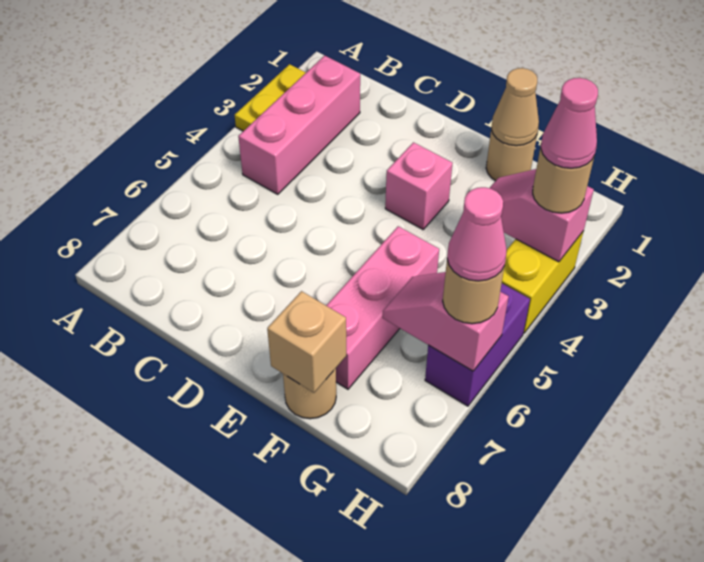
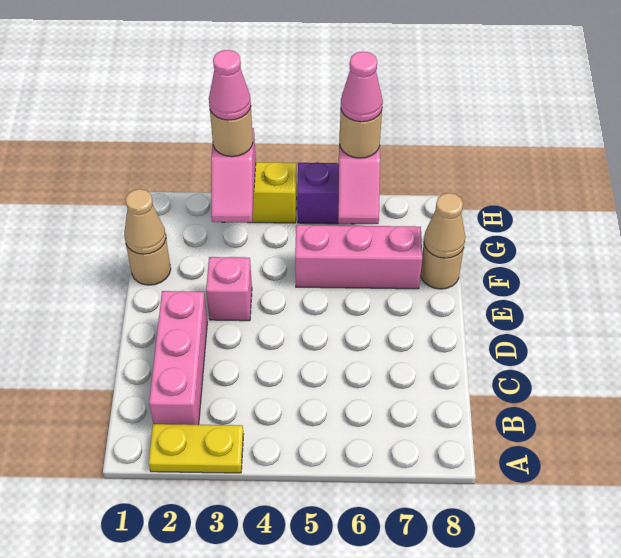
pink brick B2:B4 level 1 -> pink brick B2:D2 level 1
tan brick F8 level 2 -> tan cone F8 level 2

